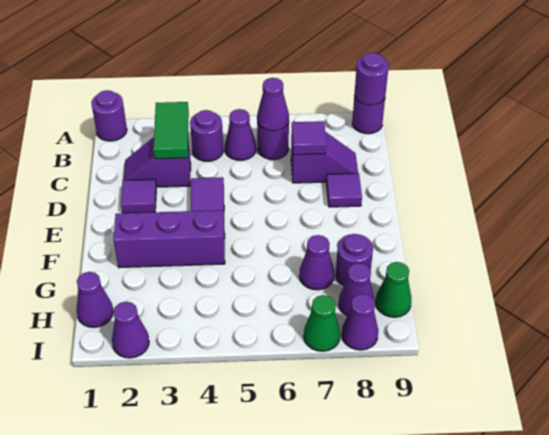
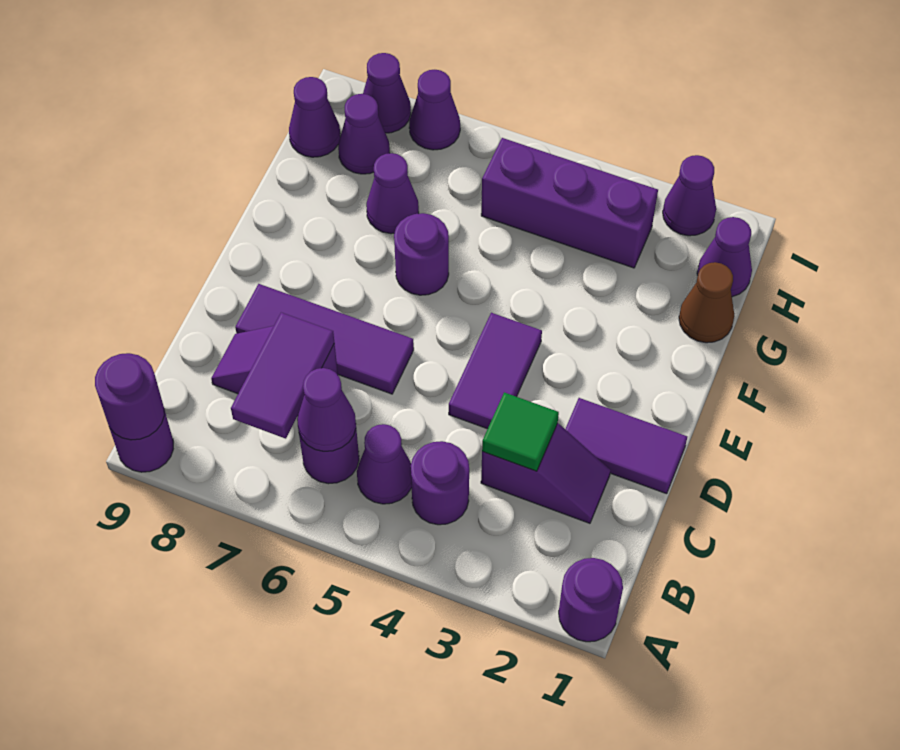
green tile B3:C3 level 2 -> green tile C3 level 2
purple tile C7 level 2 -> purple tile B7:C7 level 2
purple tile D2 level 1 -> purple tile D1:D2 level 1
purple tile D8 level 1 -> purple tile D6:D8 level 1
purple brick F2:F4 level 1 -> purple brick H3:H5 level 1
none -> brown cone G1 level 1
purple round brick G8 level 1 -> purple round brick F6 level 1
green cone H9 level 1 -> purple cone H9 level 1
green cone I7 level 1 -> purple cone I7 level 1

